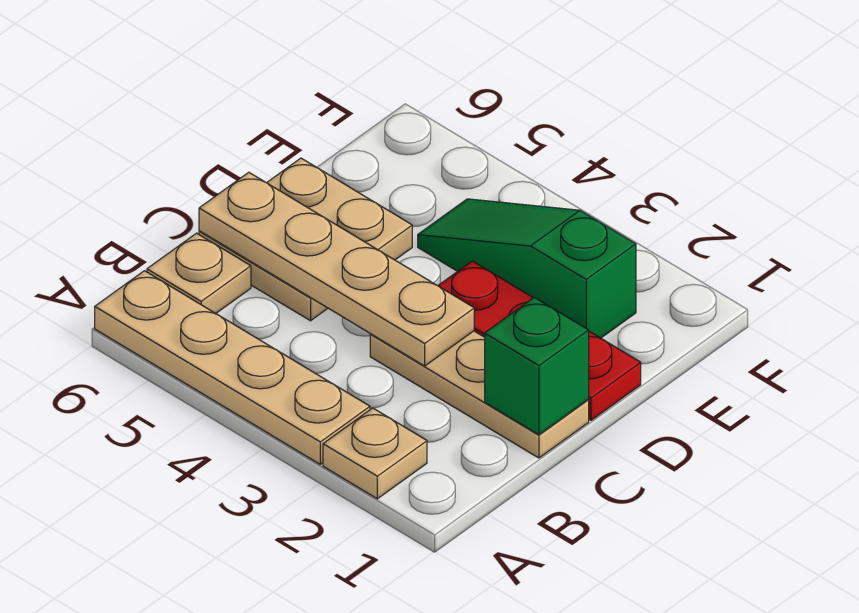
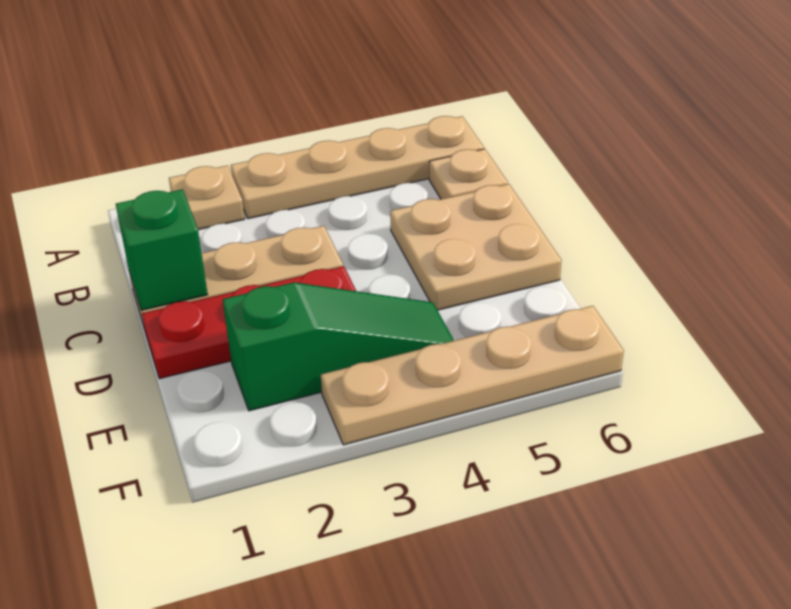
tan plate C3:C6 level 2 -> tan plate F3:F6 level 1

